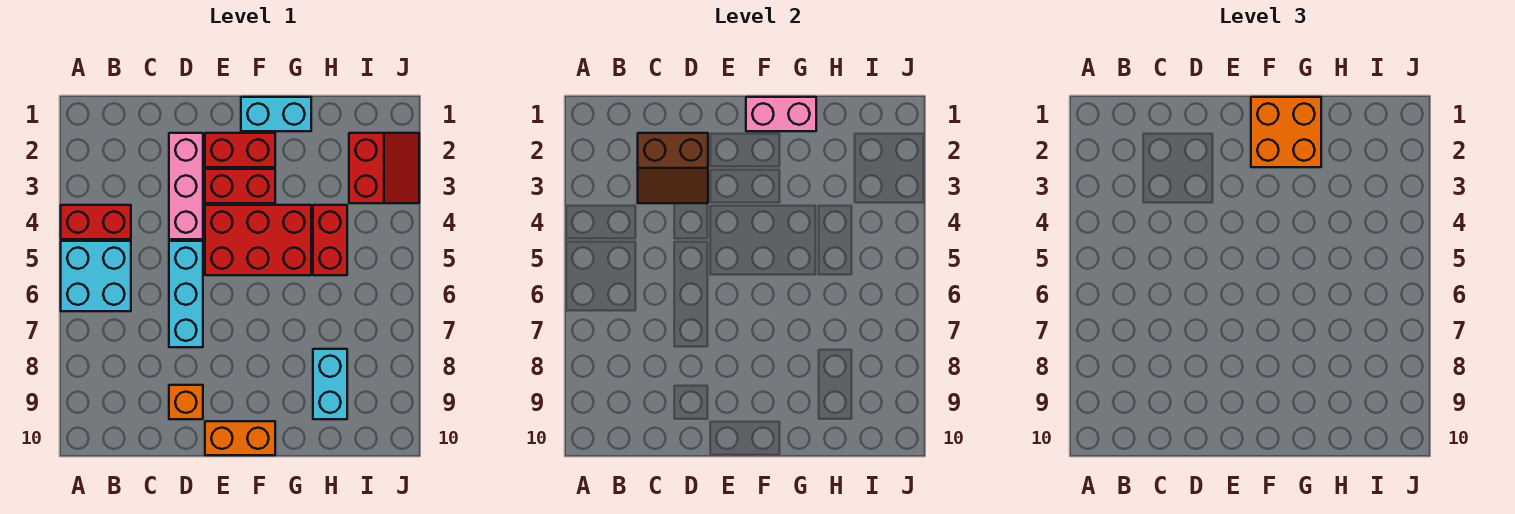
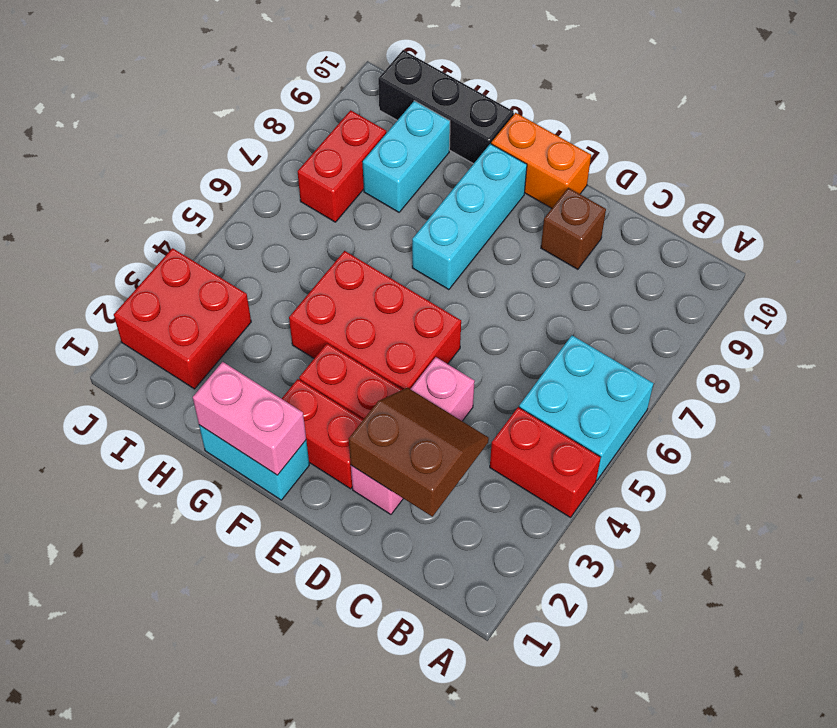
cyan brick D5:D7 level 1 -> cyan brick F7:F9 level 1
orange brick D9 level 1 -> brown brick D9 level 1
orange brick F1:G2 level 3 -> none
none -> black brick G10:I10 level 1
red brick H4:H5 level 1 -> red brick I7:I8 level 1
red slope I2:J3 level 1 top I -> red brick I2:J3 level 1

